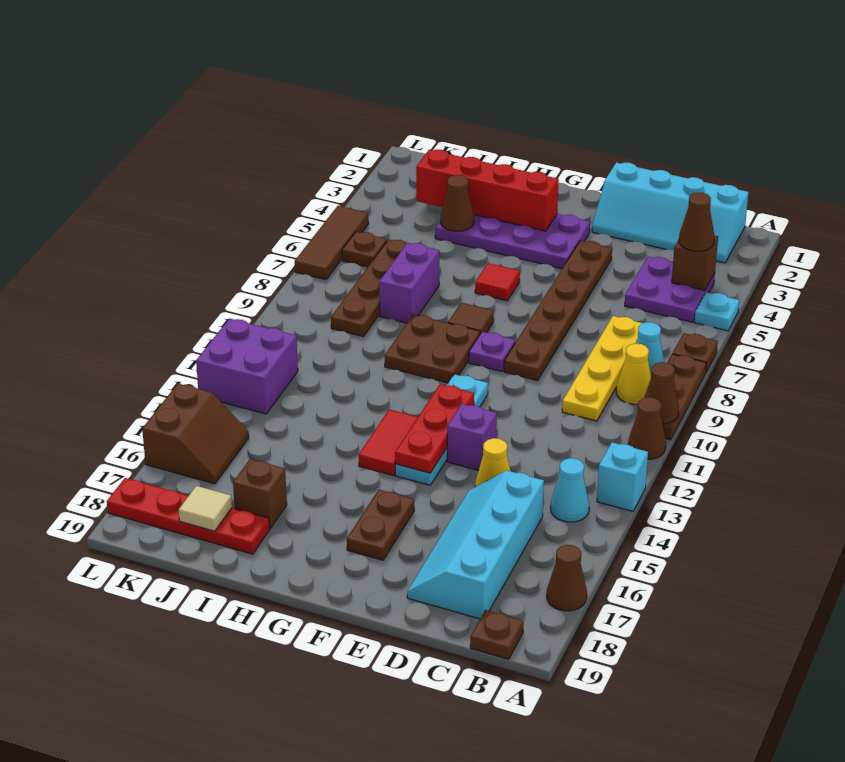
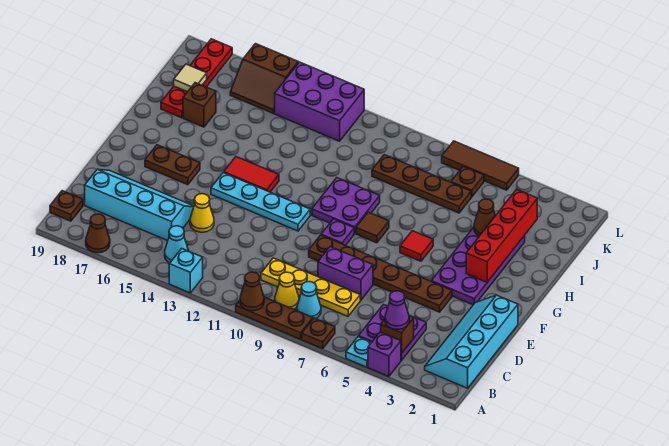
brown cone A11 level 1 -> none
brown cone B4 level 3 -> purple cone B4 level 3
purple brick E13 level 1 -> purple brick A4 level 1
red plate F12:F14 level 2 -> none
brown plate G9:H10 level 1 -> purple plate G9:H10 level 1
purple brick I7:I8 level 1 -> purple brick D7:D8 level 1
purple brick K12:L13 level 1 -> purple brick K12:L14 level 1

